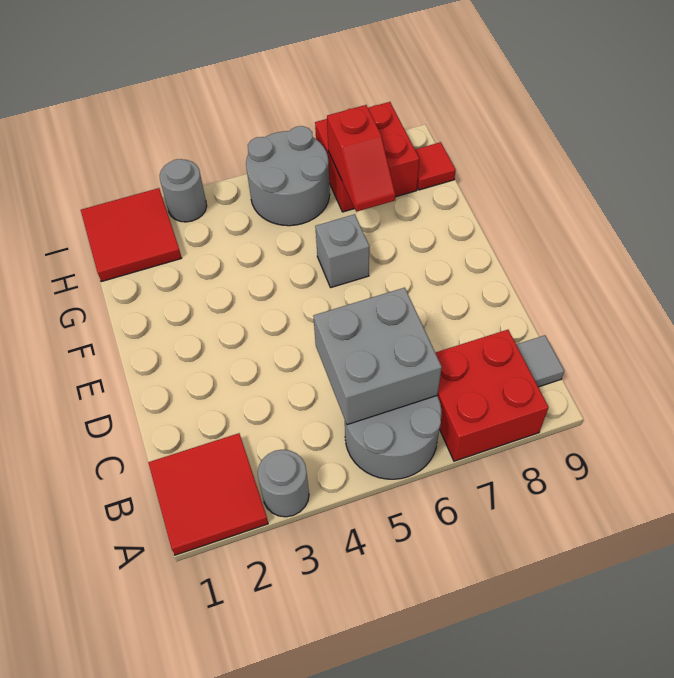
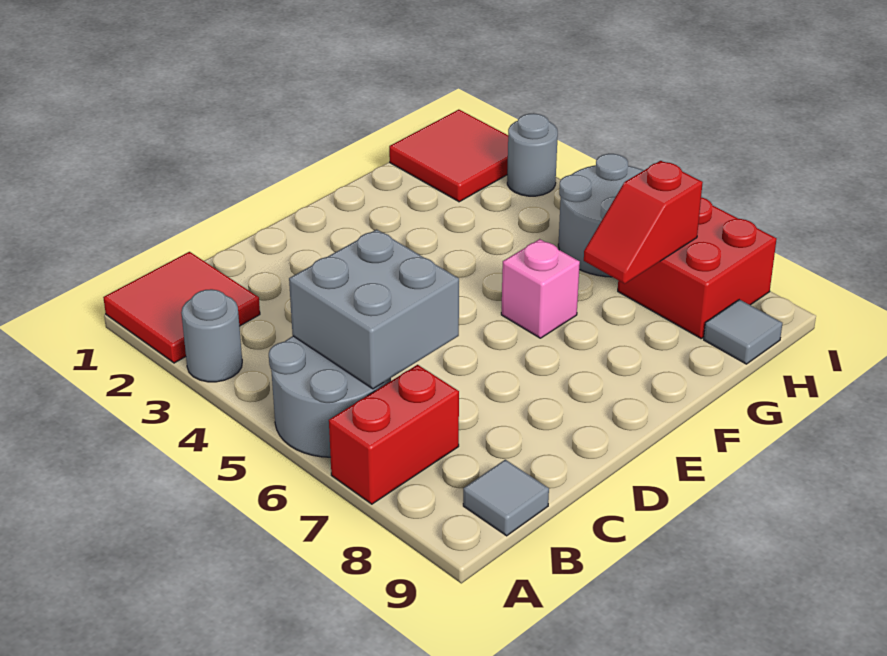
red brick A7:B8 level 1 -> red brick A7:B7 level 1
grey brick F6 level 1 -> pink brick F6 level 1
red tile H9 level 1 -> grey tile H9 level 1

